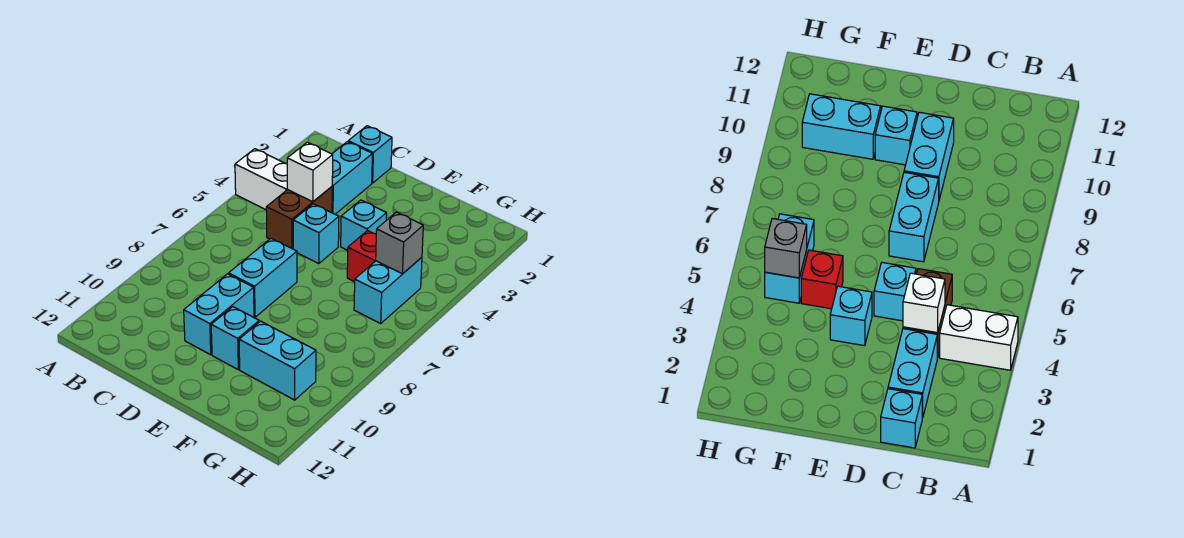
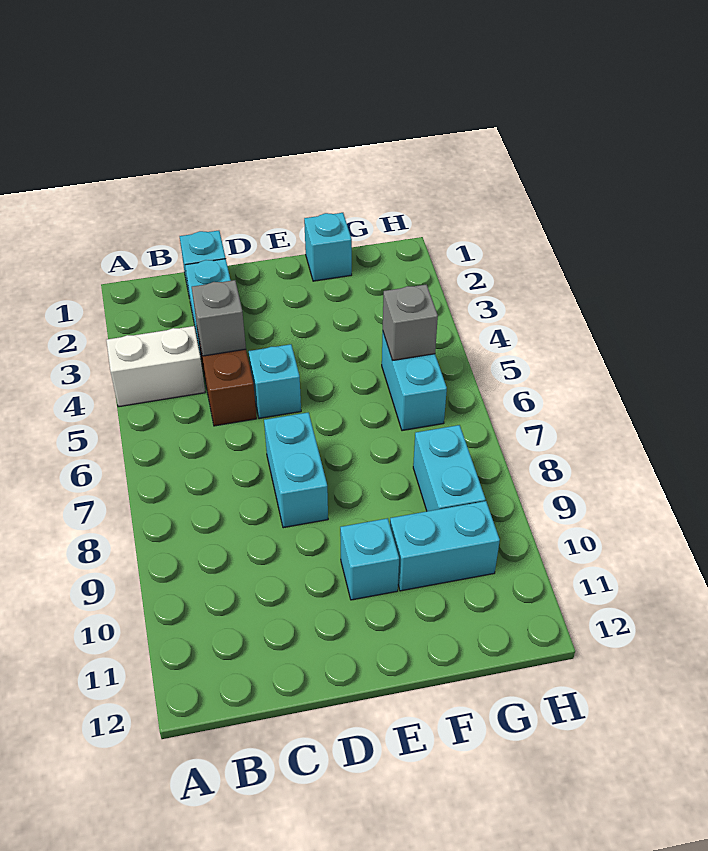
white brick C4 level 2 -> grey brick C4 level 2
cyan brick D9:D10 level 1 -> cyan brick G8:G9 level 1
cyan brick E4 level 1 -> cyan brick F1 level 1
red brick F5 level 1 -> none

